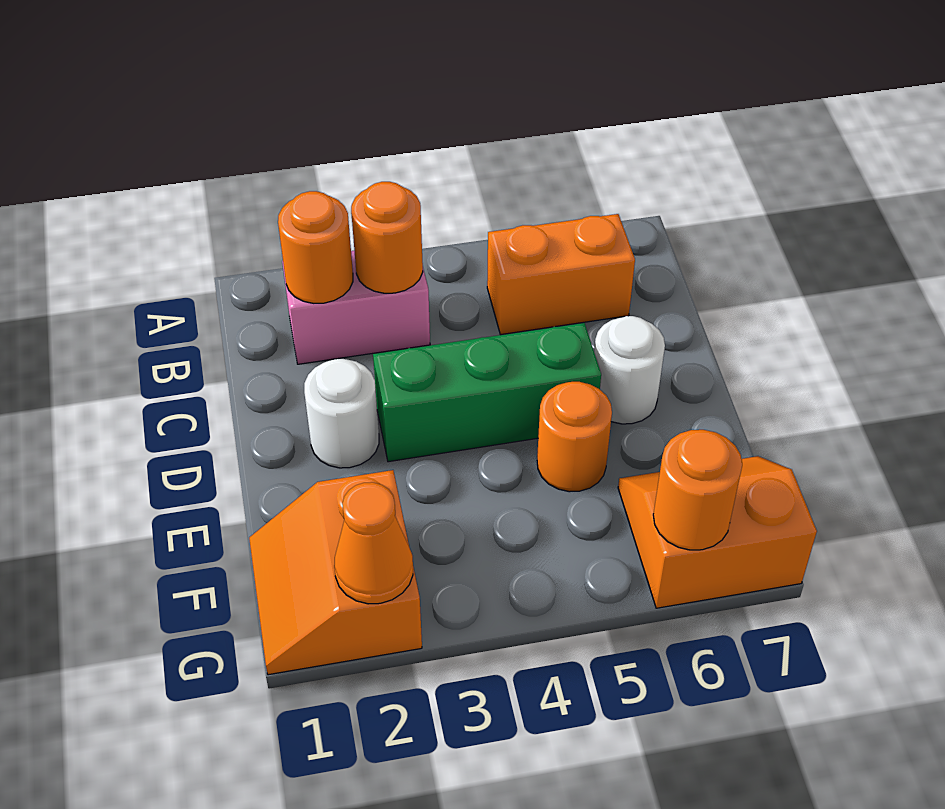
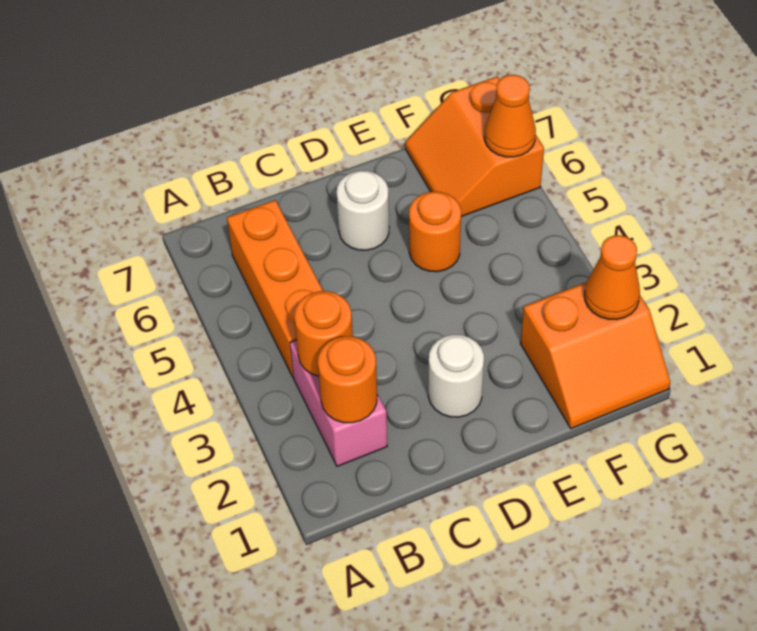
orange brick B5:B6 level 1 -> orange brick B4:B6 level 1
green brick D3:D5 level 1 -> none
orange round brick G6 level 2 -> orange cone G6 level 2

